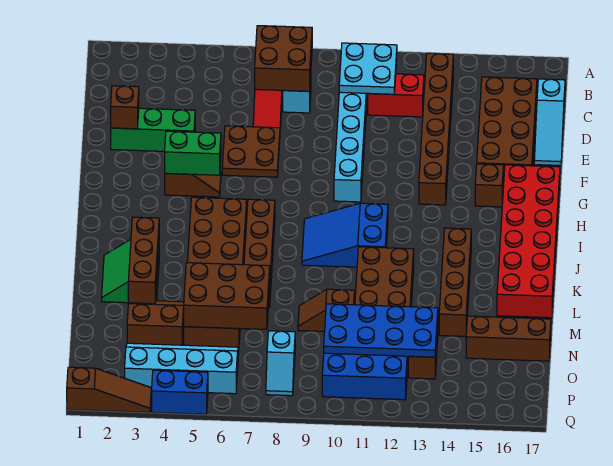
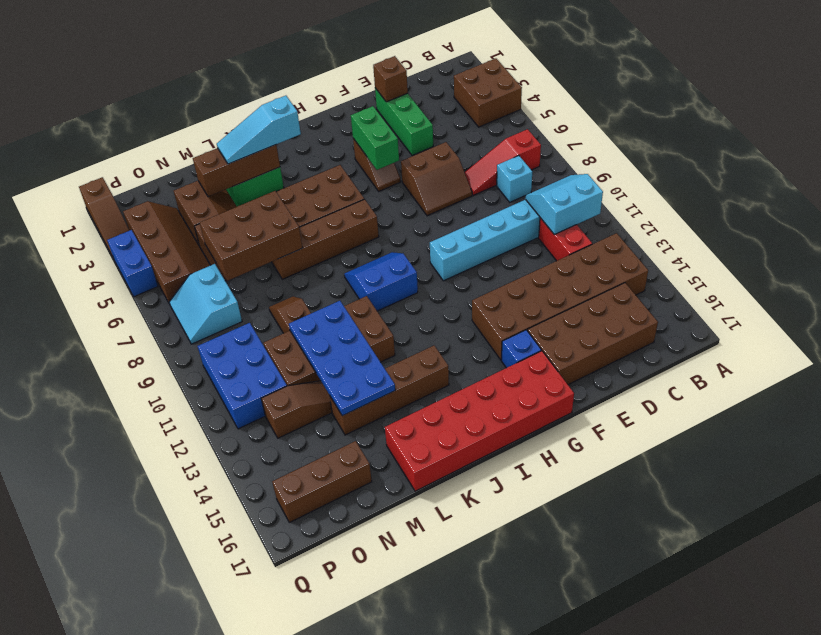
brown brick B7:C8 level 2 -> brown brick A3:B4 level 1
cyan plate B10:C11 level 2 -> cyan slope B10:C11 level 2 top 11
brown brick B13:G13 level 1 -> brown brick B13:G14 level 1
cyan slope C17:E17 level 1 top C -> cyan slope J3:L3 level 3 top J
brown plate E6:F7 level 1 -> brown slope E6:F7 level 1 top 6
brown brick G15 level 1 -> blue brick G15 level 1
blue slope I9:J11 level 1 top 11 -> blue slope I9:J10 level 1 top 10
brown brick M5:N7 level 2 -> brown brick L6:N7 level 2
blue plate N10:O13 level 2 -> blue plate L11:M14 level 2
brown brick N15:N17 level 1 -> brown brick N16:P16 level 1
cyan slope O3:P6 level 1 top P -> brown slope O3:P6 level 1 top P
cyan slope O8:P8 level 1 top O -> cyan slope O7:P8 level 1 top O

